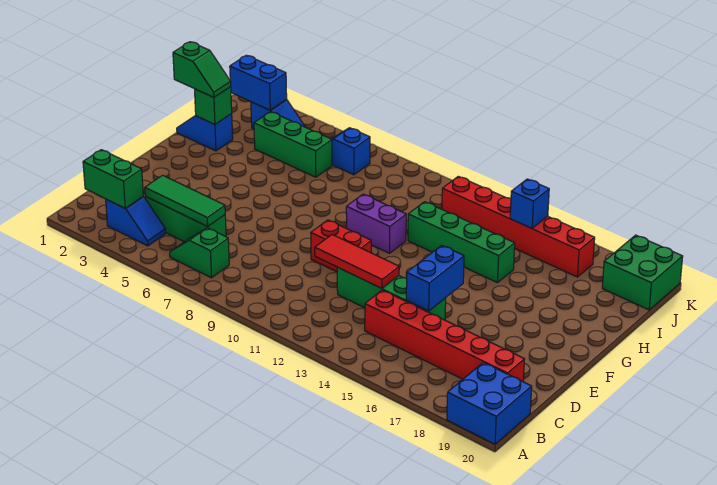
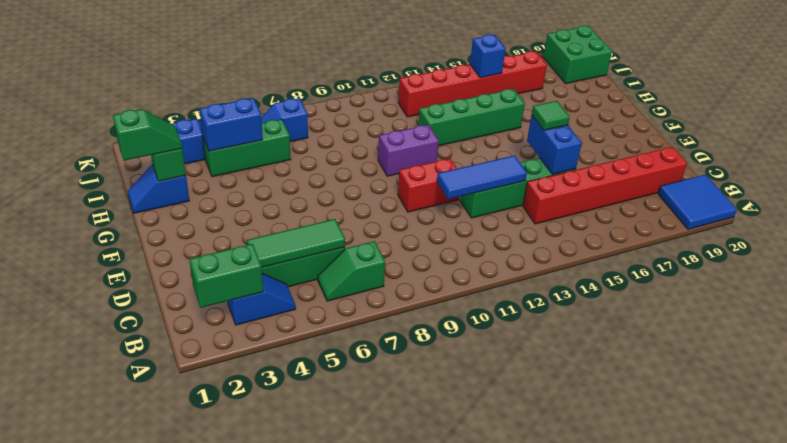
blue brick A19:B20 level 1 -> blue tile A19:B20 level 1
red tile D11:D13 level 2 -> blue tile D11:D13 level 2
none -> green tile E15 level 3
blue brick J2:J3 level 2 -> blue brick I4:I5 level 2

